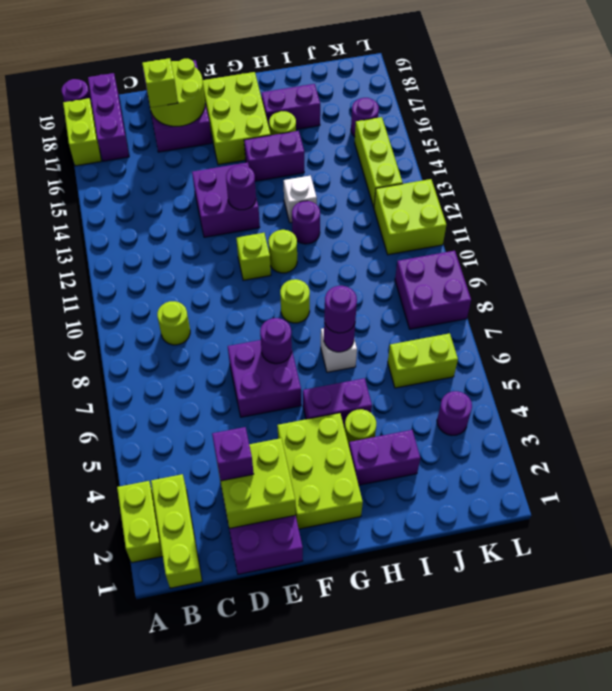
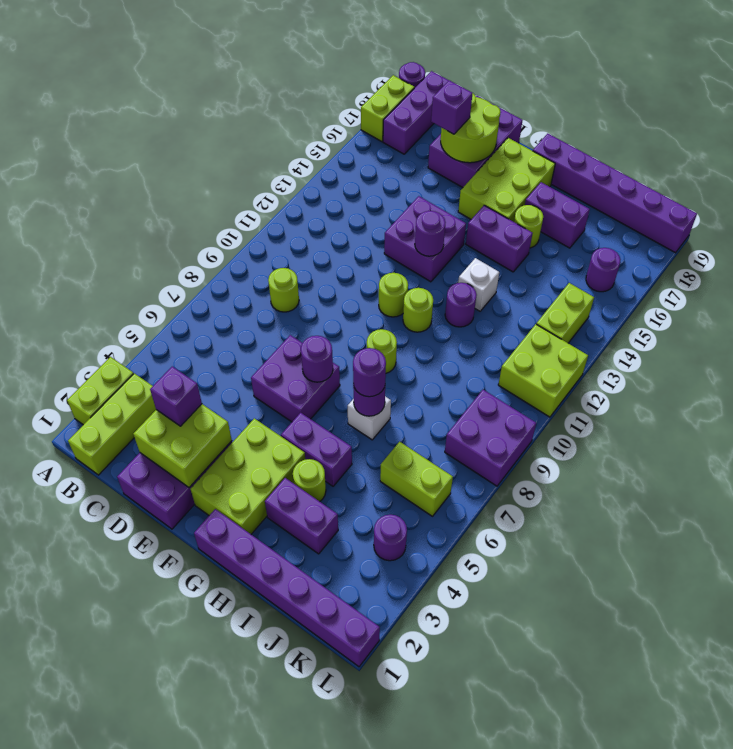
lime brick D17 level 3 -> purple brick D17 level 3
lime brick F11 level 1 -> lime round brick F11 level 1
none -> purple brick G1:L1 level 1
none -> purple brick G19:L19 level 1
lime brick K13:K15 level 1 -> lime brick K13:K14 level 1

